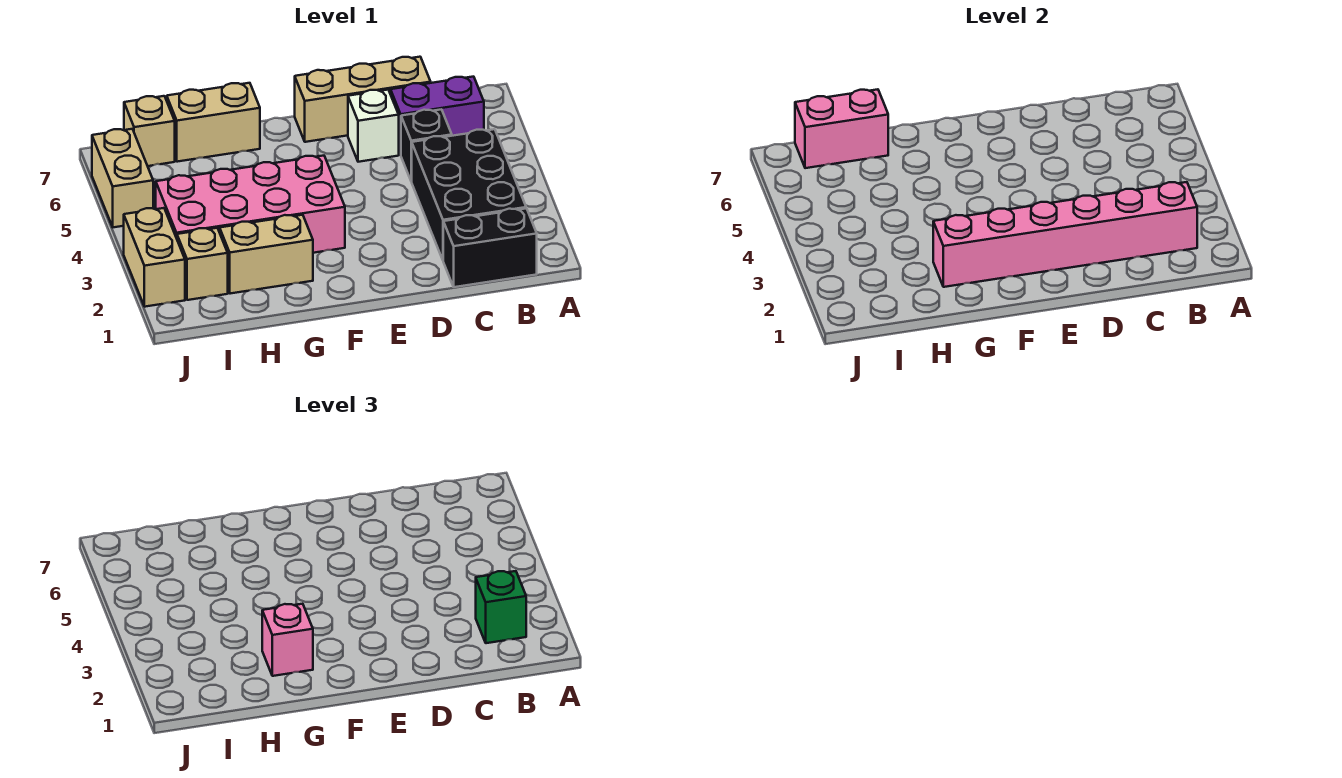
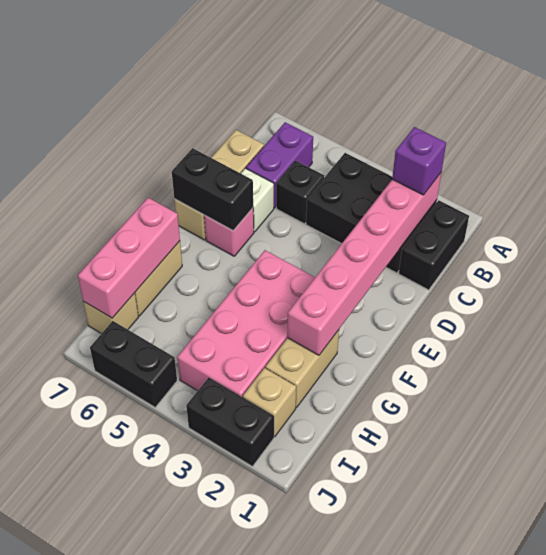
green brick B2 level 3 -> purple brick B2 level 3
none -> black brick E6:E7 level 2
pink brick G2 level 3 -> pink brick E6 level 1
pink brick H7:I7 level 2 -> pink brick G7:I7 level 2
tan brick J2:J3 level 1 -> black brick J2:J3 level 1
tan brick J5:J6 level 1 -> black brick J5:J6 level 1

